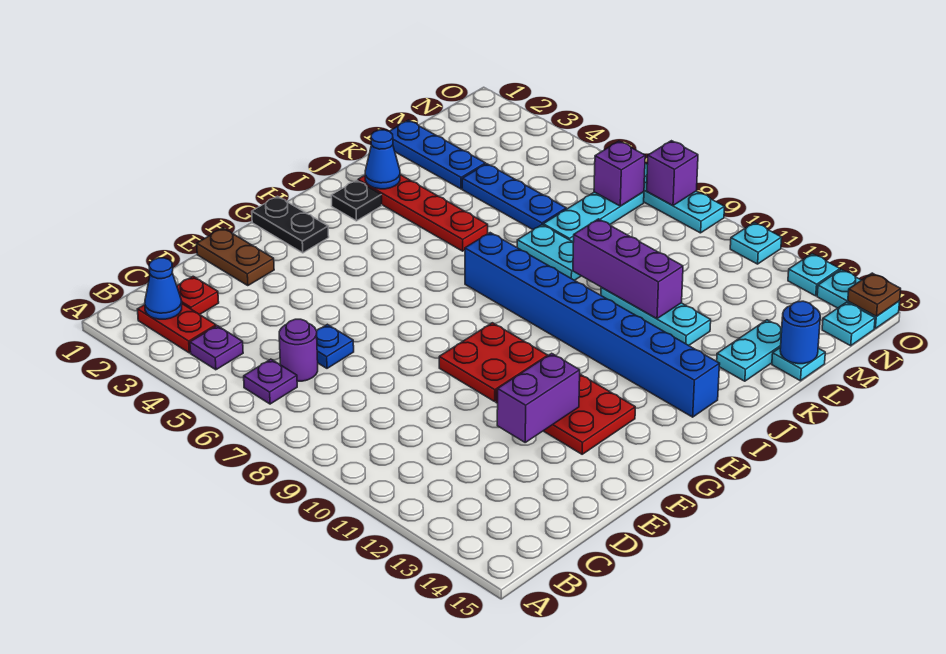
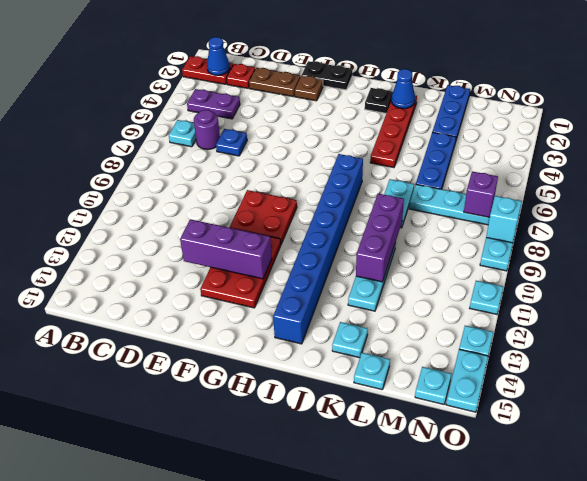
red plate B2:B3 level 1 -> red plate A2:B2 level 1
purple plate B4 level 1 -> purple plate B4:C4 level 1
purple plate B6 level 1 -> cyan plate B6 level 1
brown plate E1:E2 level 1 -> brown plate D2:E2 level 1
purple brick E12:F12 level 2 -> purple brick E12:G12 level 2
black plate G1:G2 level 1 -> black plate F1:G1 level 1
cyan plate K14:L14 level 1 -> cyan plate K14 level 1
blue round brick L15 level 2 -> none
purple brick O8 level 2 -> cyan brick O8 level 2
brown plate O15 level 2 -> brown plate F2 level 1

